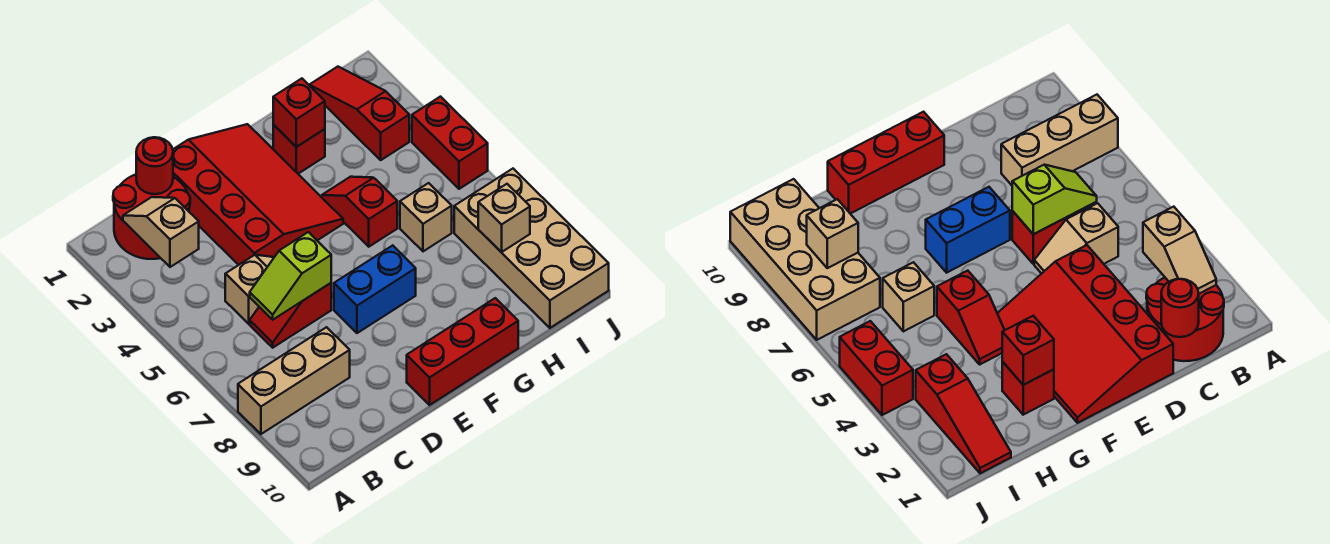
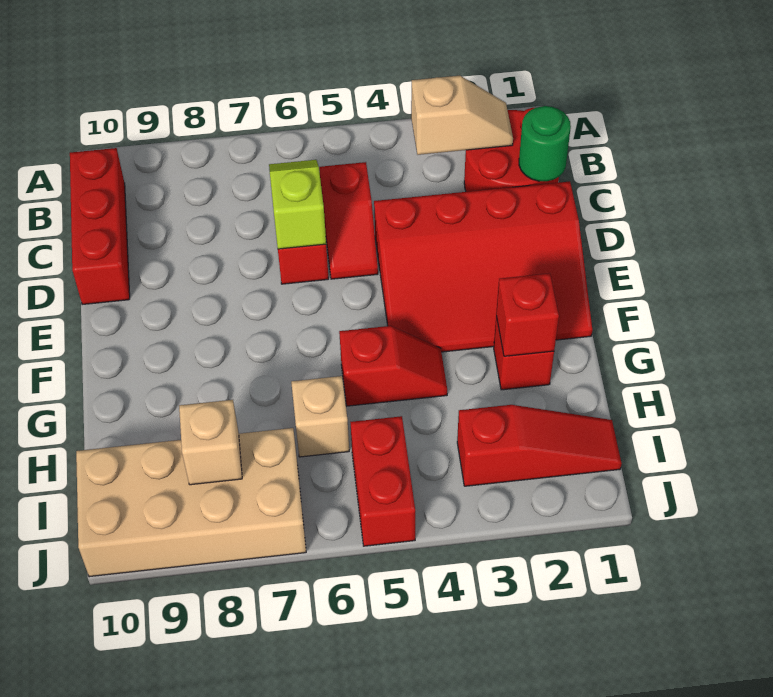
tan brick A8:C8 level 1 -> none
red round brick C1 level 2 -> green round brick C1 level 2
tan slope C5:D5 level 1 top C -> red slope C5:D5 level 1 top C
blue brick E7:F7 level 1 -> none
red brick E10:G10 level 1 -> red brick B10:D10 level 1
red brick J4:J5 level 1 -> red brick I5:J5 level 1

